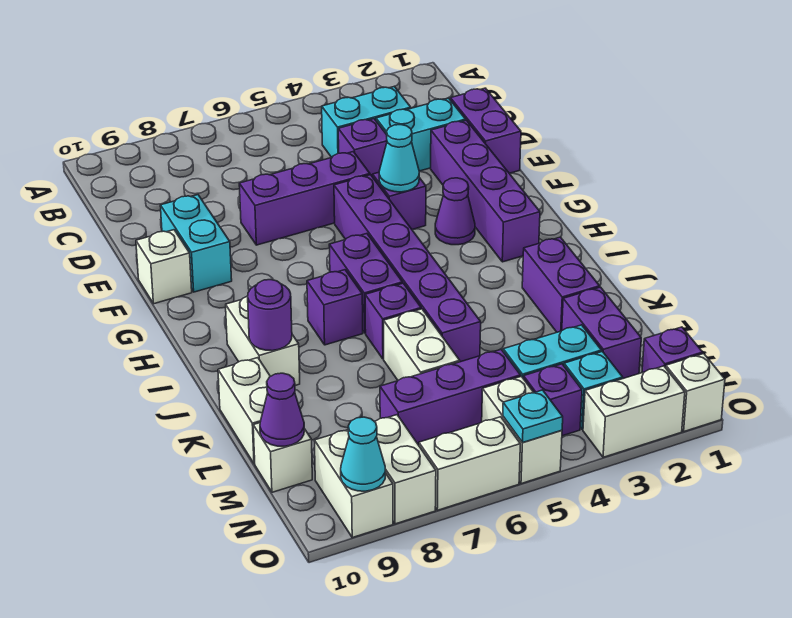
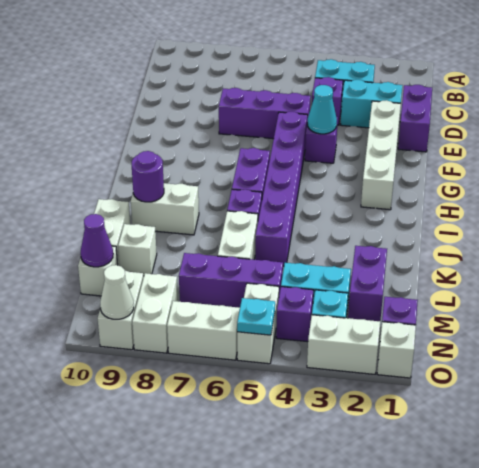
purple brick E2:H2 level 1 -> white brick E2:H2 level 1
cyan brick E9:F9 level 1 -> none
white brick F10 level 1 -> white brick L9 level 1
purple cone G3 level 1 -> none
purple brick I7 level 1 -> none
white brick I9:J9 level 1 -> white brick J8:J9 level 1
purple brick J2:K2 level 1 -> none
cyan cone O9 level 2 -> white cone O9 level 2

